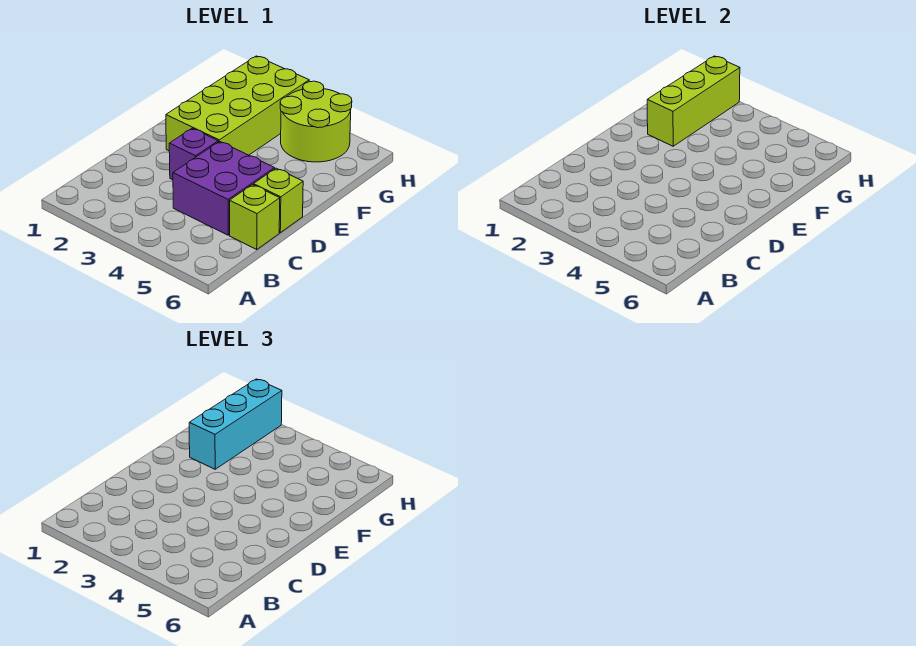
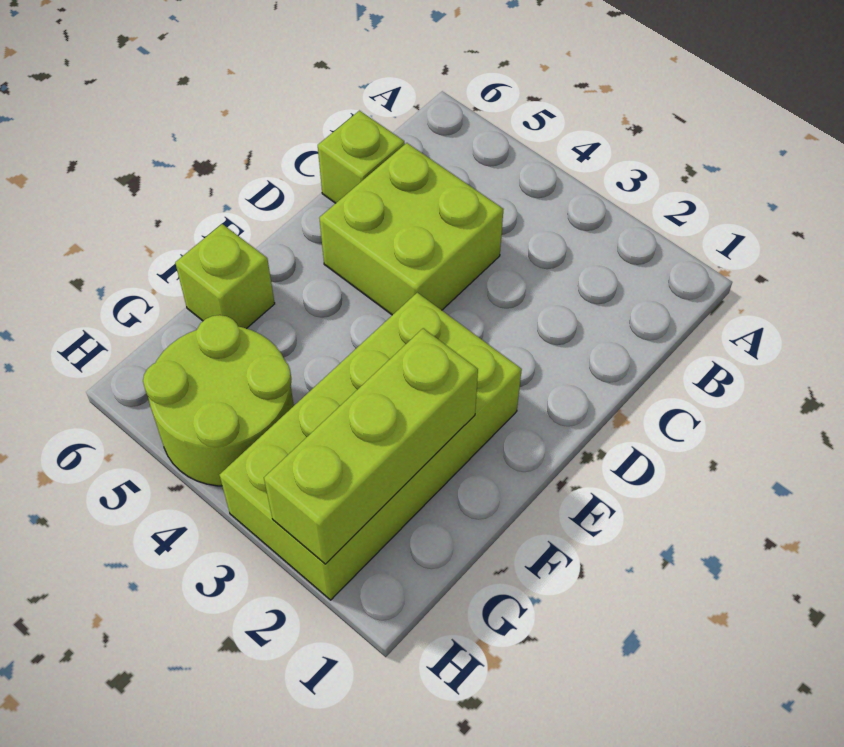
purple brick C4:D5 level 1 -> lime brick C4:D5 level 1
purple brick D3 level 1 -> none
lime brick D6 level 1 -> lime brick F6 level 1
cyan brick F2:H2 level 3 -> none

